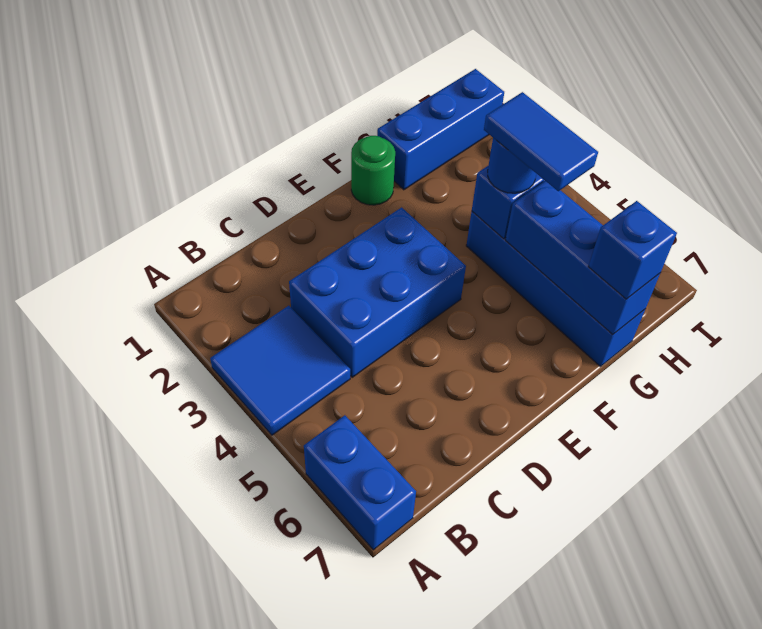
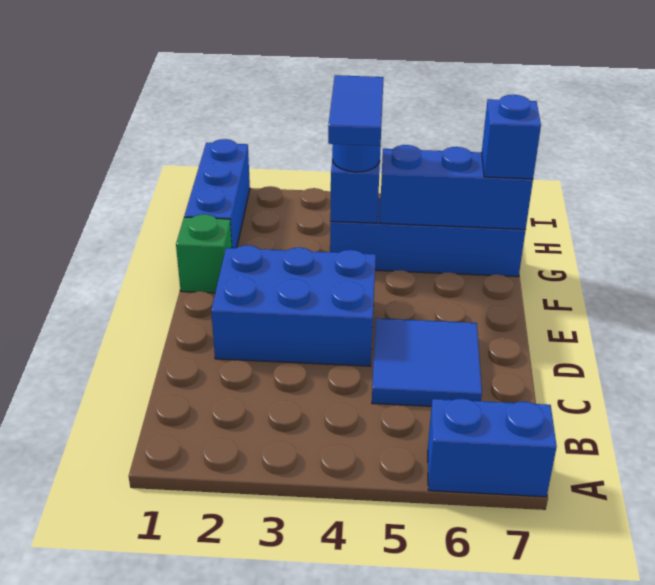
blue tile A3:B4 level 1 -> blue tile C5:D6 level 1
blue brick C3:E4 level 1 -> blue brick D2:E4 level 1
green round brick F1 level 1 -> green brick F1 level 1
blue tile G4:G5 level 4 -> blue tile F4:G4 level 4

